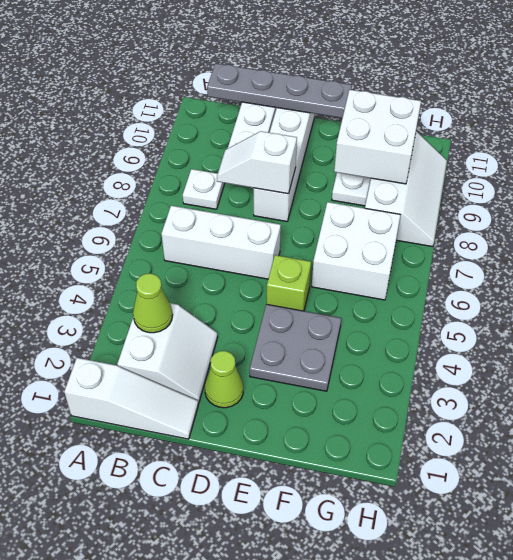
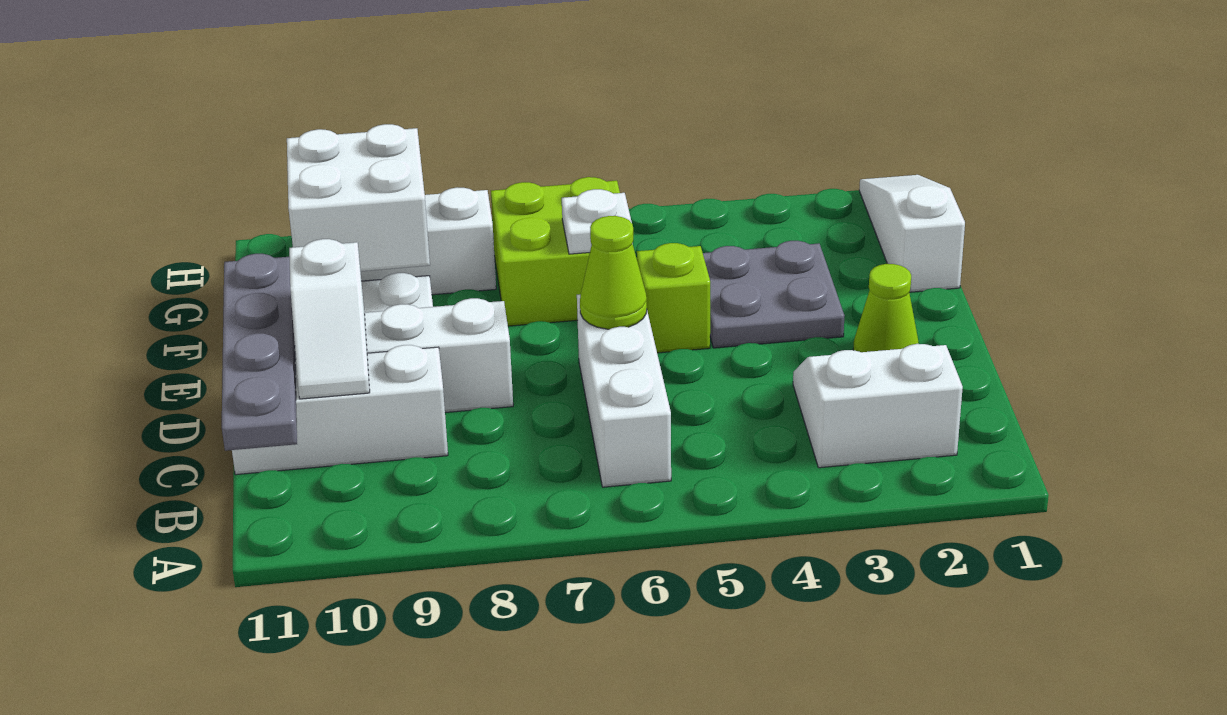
white slope A1:C1 level 1 top A -> white slope F1:H1 level 1 top F
lime cone B3 level 2 -> lime cone D6 level 2
white plate B8 level 1 -> white plate F6 level 2
white slope C8:D8 level 2 top D -> white slope C10:D10 level 2 top D
white brick F6:G7 level 1 -> lime brick F6:G7 level 1

